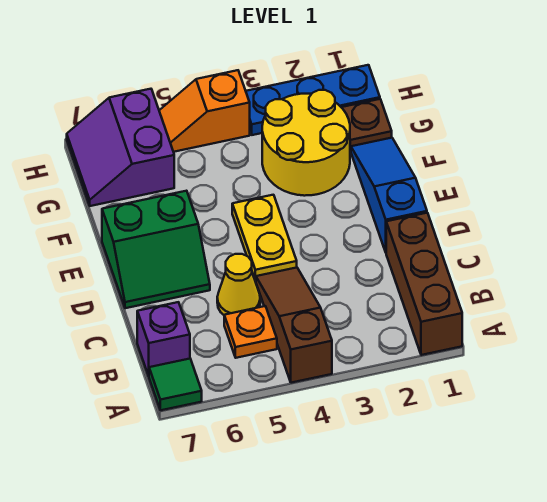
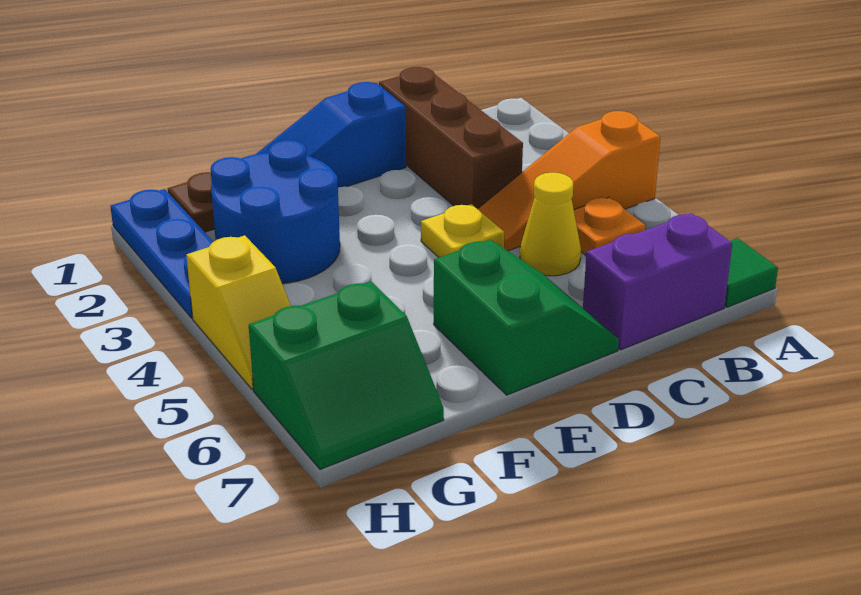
brown brick A1:C1 level 1 -> brown brick C1:C3 level 1
brown slope A4:C4 level 1 top A -> orange slope A4:C4 level 1 top A
purple brick B7 level 1 -> purple brick B7:C7 level 1
yellow plate D4:E4 level 1 -> yellow plate D4 level 1
yellow round brick F2:G3 level 1 -> blue round brick F2:G3 level 1
purple slope G6:H7 level 1 top 6 -> green slope G6:H7 level 1 top 6
orange slope H4:H5 level 1 top 4 -> yellow slope H4:H5 level 1 top 4

